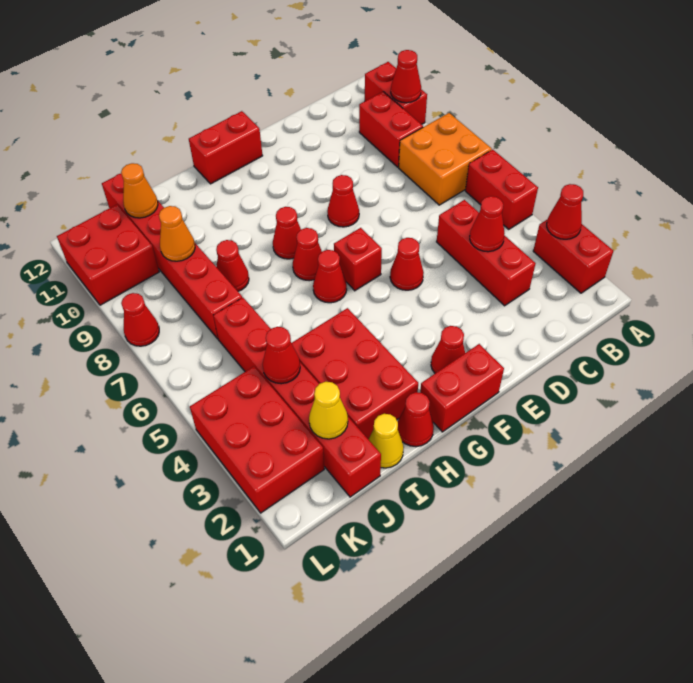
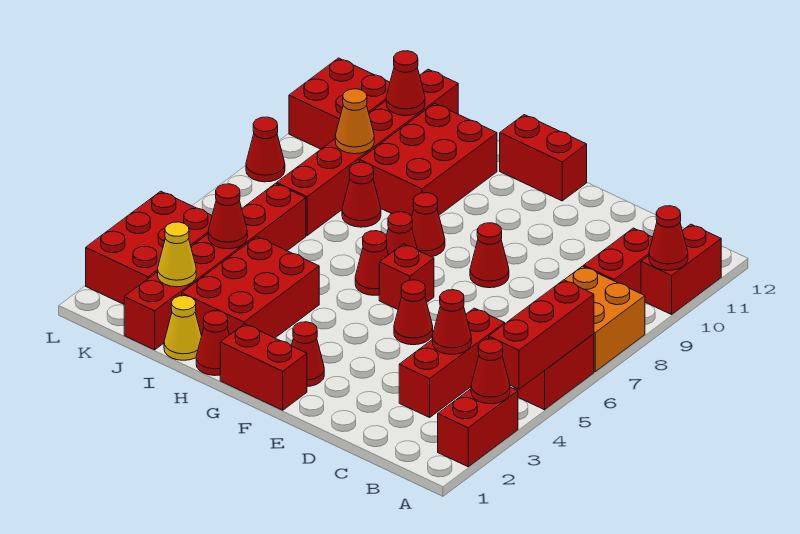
none -> red brick A4:A6 level 2
none -> red brick H9:I11 level 1
orange cone J11 level 2 -> red cone J11 level 2

